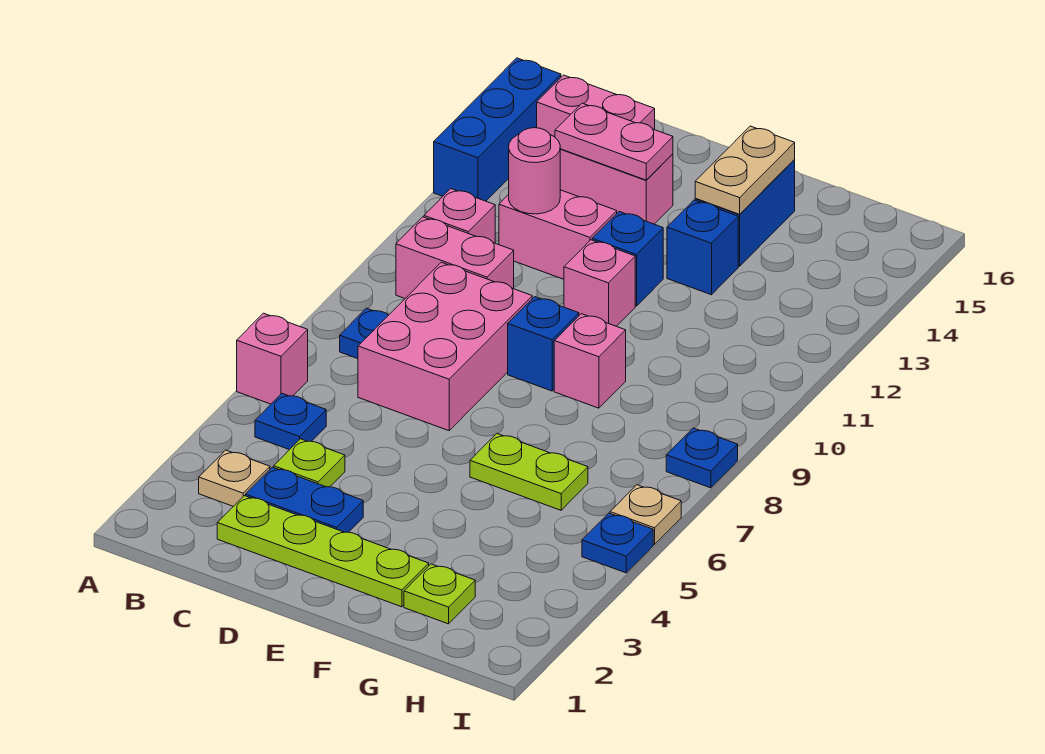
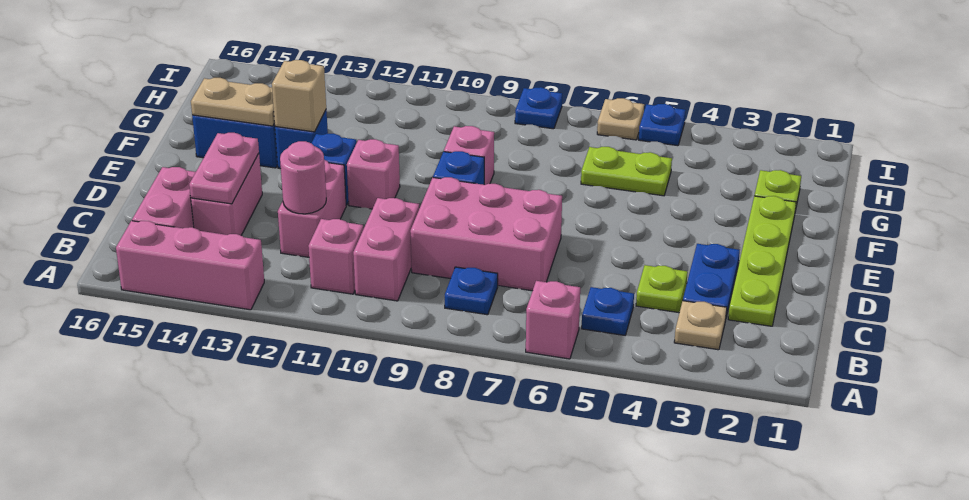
blue brick A13:A15 level 1 -> pink brick A13:A15 level 1
lime plate F6:G6 level 1 -> lime plate G5:G6 level 1
none -> tan brick F13 level 2

